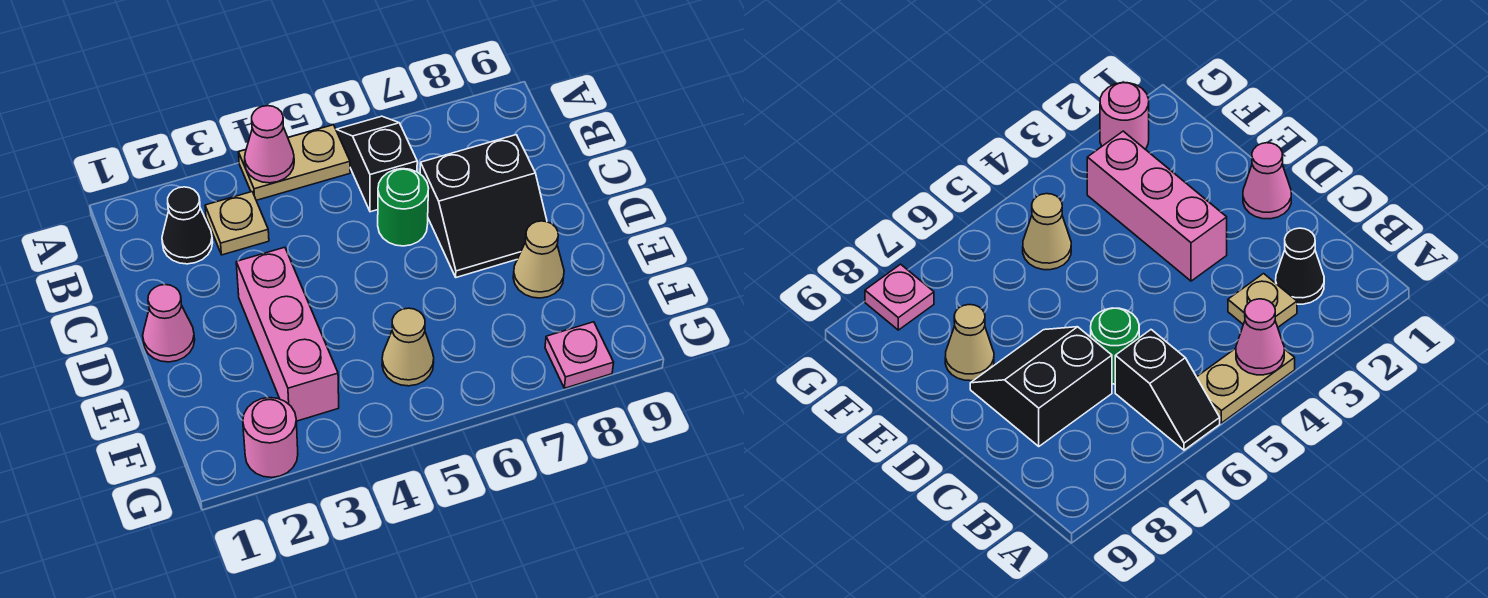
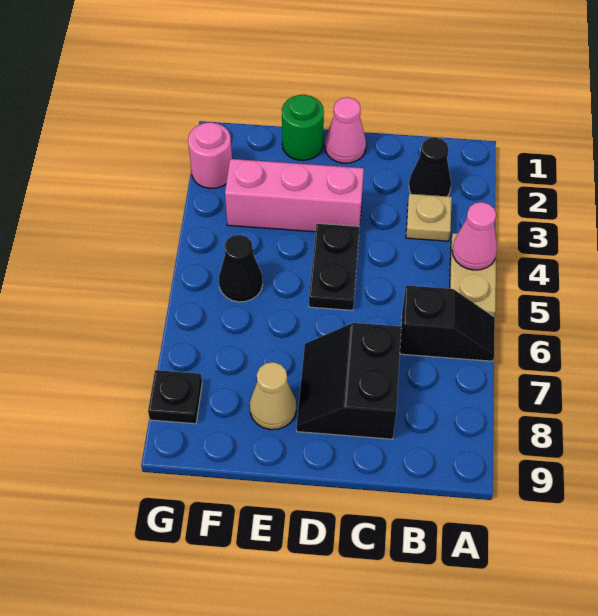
green round brick C6 level 1 -> green round brick E1 level 1
none -> black plate D4:D5 level 1
tan cone F5 level 1 -> black cone F5 level 1
pink plate G8 level 1 -> black plate G8 level 1

